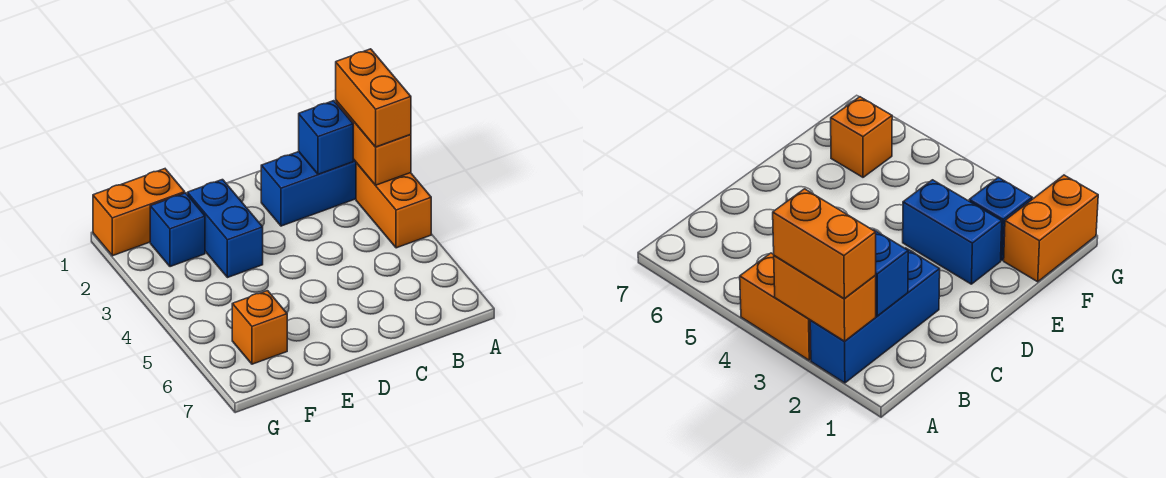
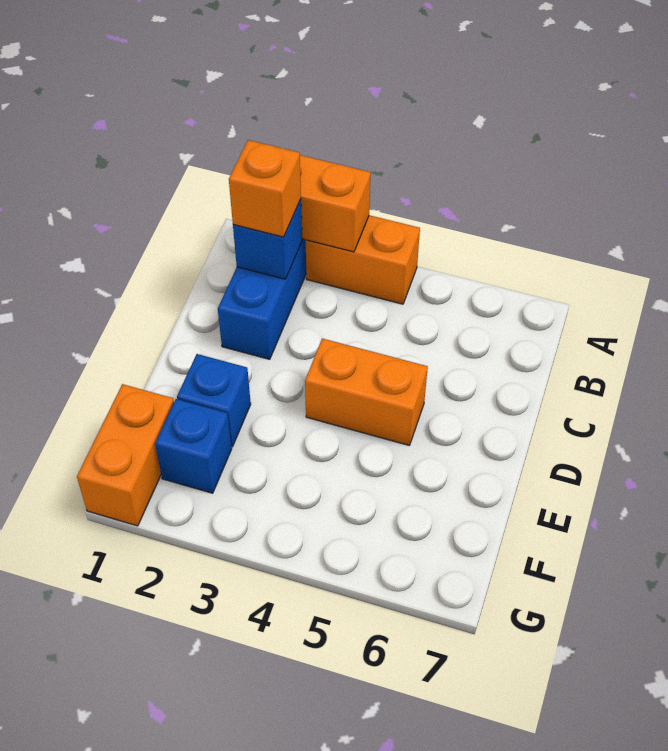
orange brick A2:A3 level 3 -> orange brick D4:D5 level 1
blue brick E2:E3 level 1 -> blue brick E2 level 1
orange brick F6 level 1 -> orange brick B2 level 3

